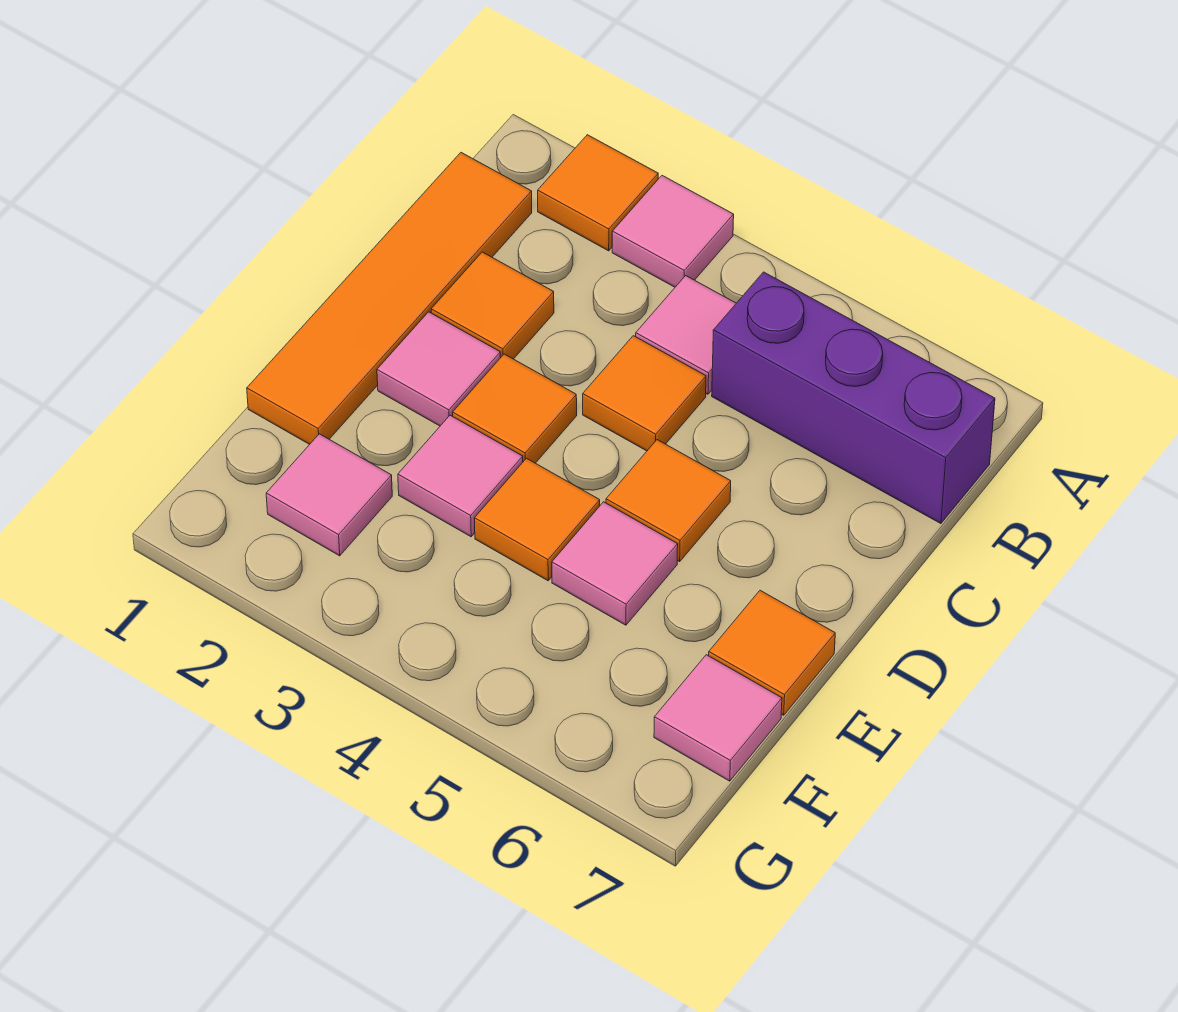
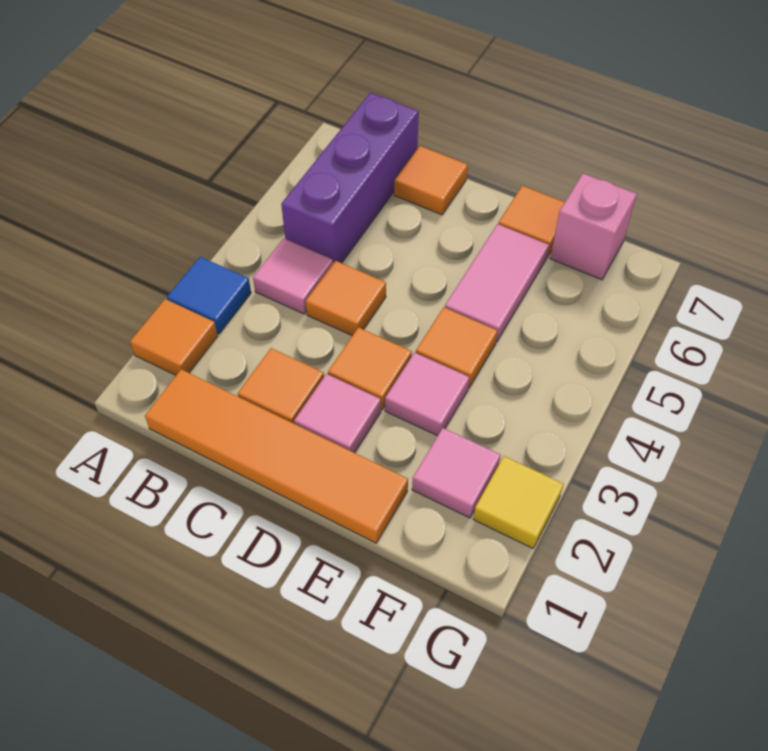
pink tile A3 level 1 -> blue tile A3 level 1
orange tile D5 level 1 -> orange tile C7 level 1
pink tile E5 level 1 -> pink tile E5:E6 level 1
pink tile F7 level 1 -> pink brick F7 level 1
none -> yellow tile G2 level 1

